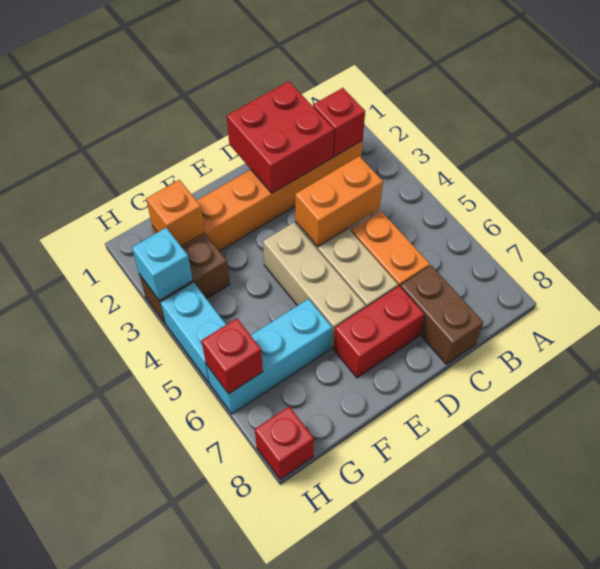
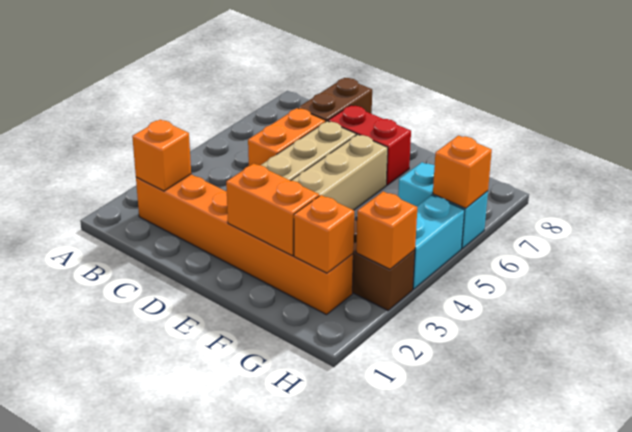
red brick B2 level 2 -> orange brick B2 level 2
red brick C1:D2 level 2 -> none
orange brick C4:D4 level 2 -> orange brick E2:F2 level 2
cyan brick F6:H6 level 1 -> cyan brick G6:H6 level 1
cyan brick H3 level 2 -> orange brick H3 level 2
red brick H6 level 2 -> orange brick H6 level 2
red brick H8 level 1 -> none

